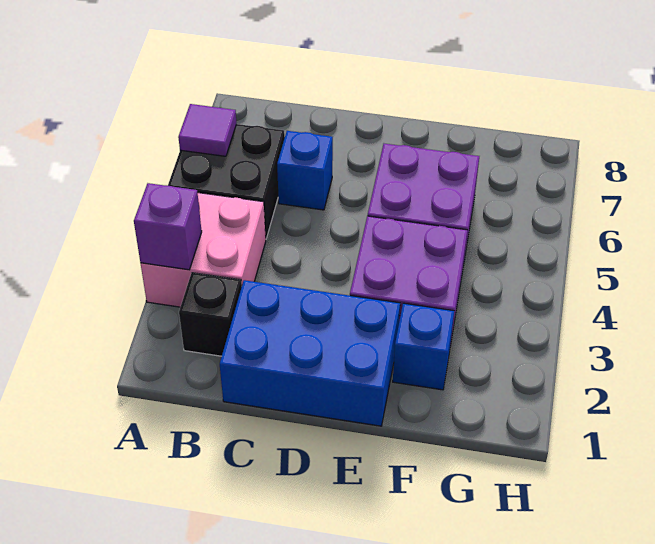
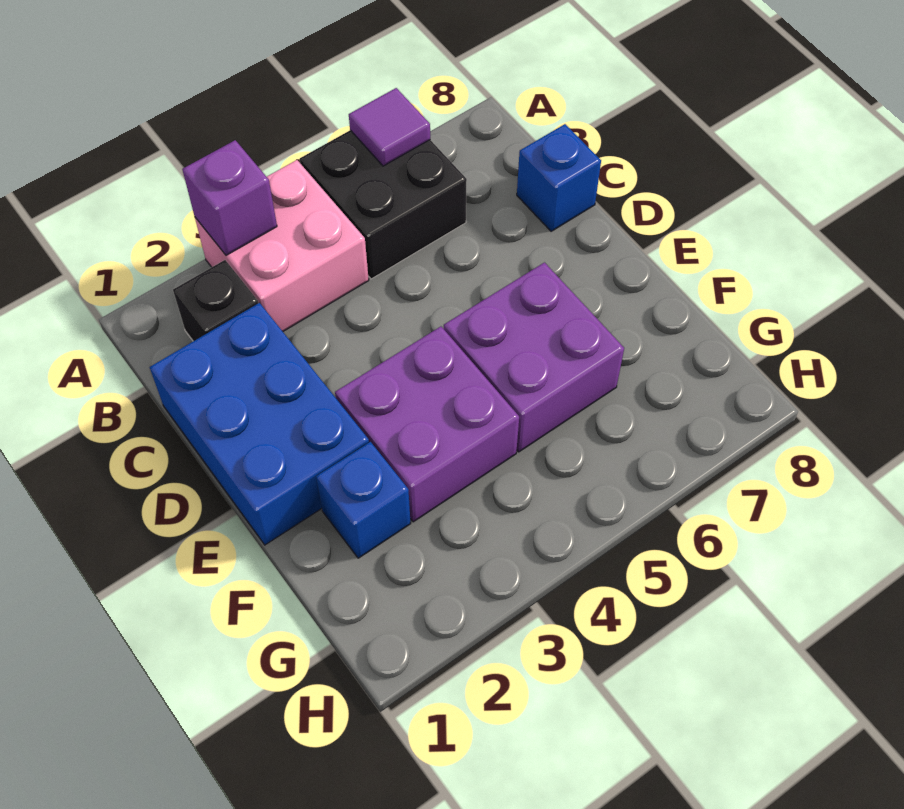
blue brick C6 level 1 -> blue brick C8 level 1

